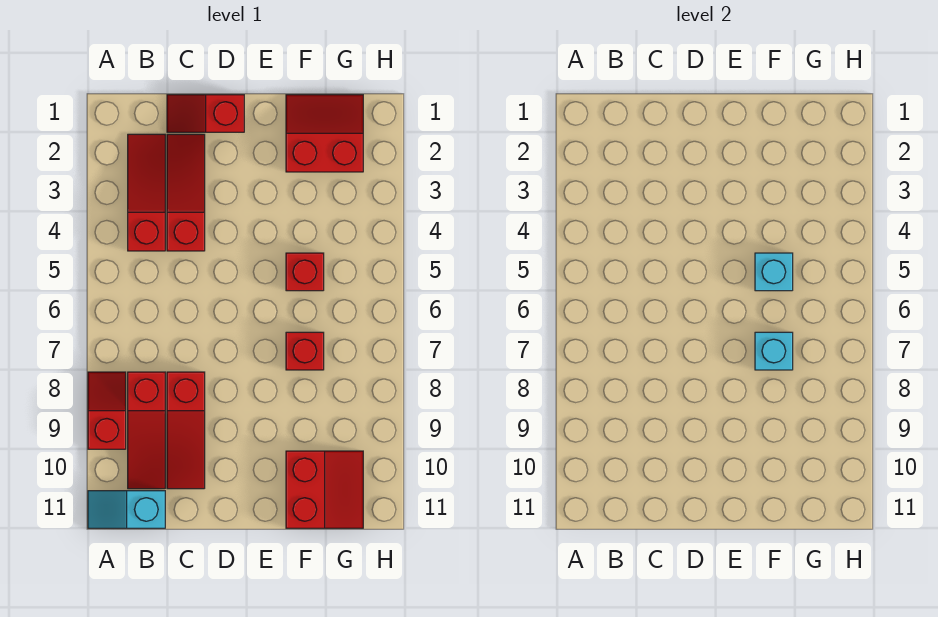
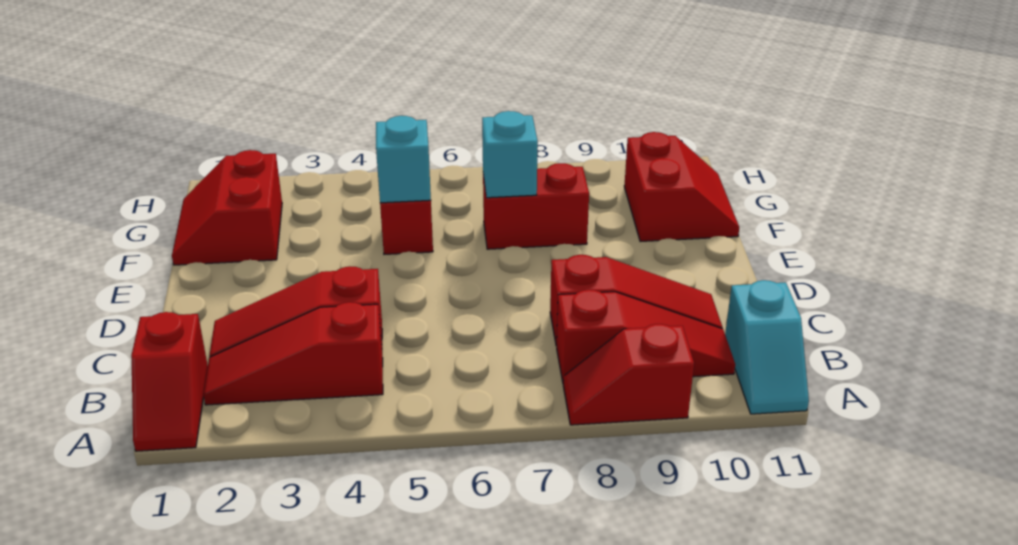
red slope C1:D1 level 1 top D -> red slope A1:B1 level 1 top B
red brick F7 level 1 -> red brick F7:F8 level 1
red slope F10:G11 level 1 top F -> red slope F10:G11 level 1 top 10

